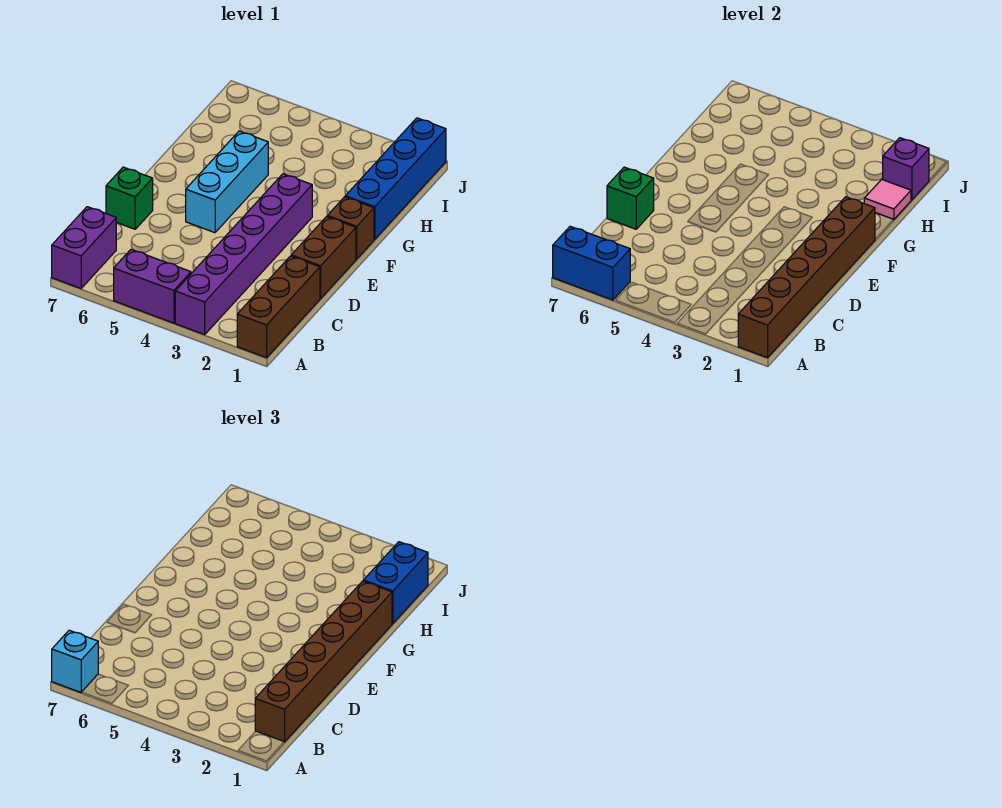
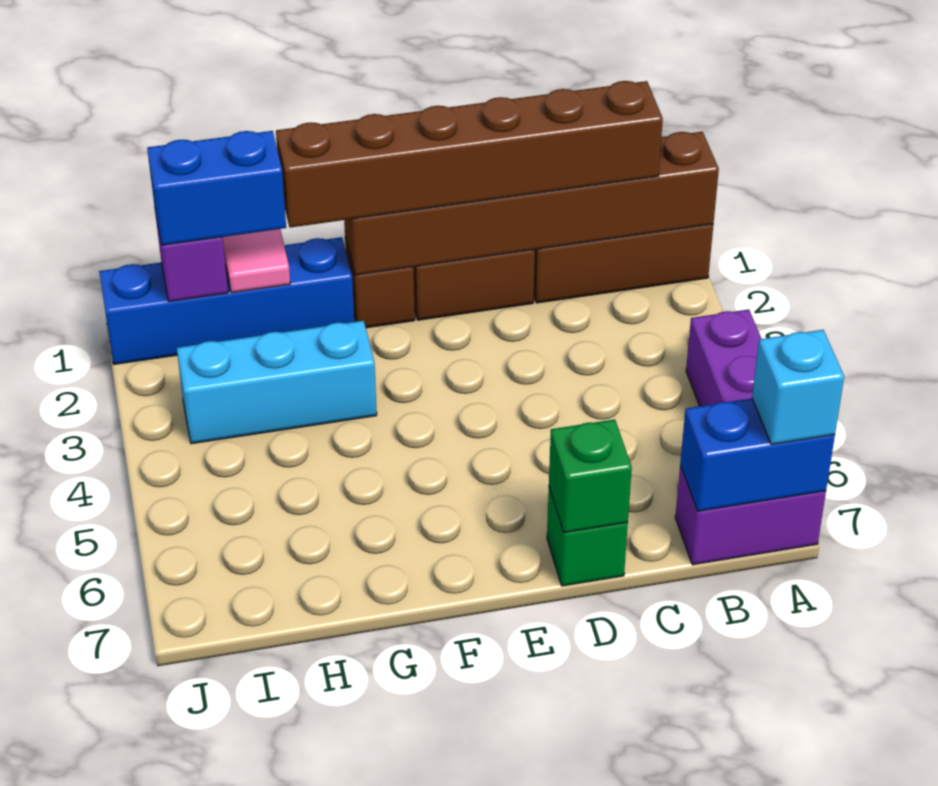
purple brick A3:F3 level 1 -> none
blue brick A6:A7 level 2 -> blue brick A7:B7 level 2
cyan brick E5:G5 level 1 -> cyan brick G3:I3 level 1

